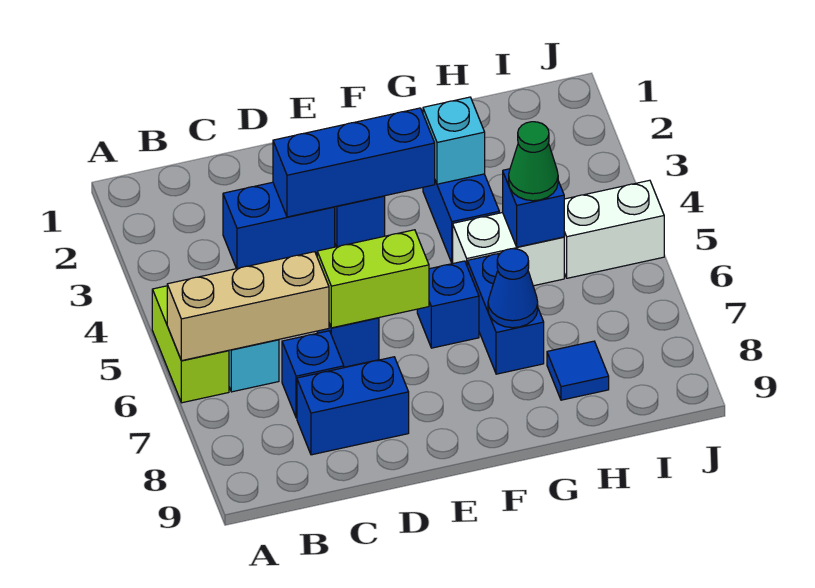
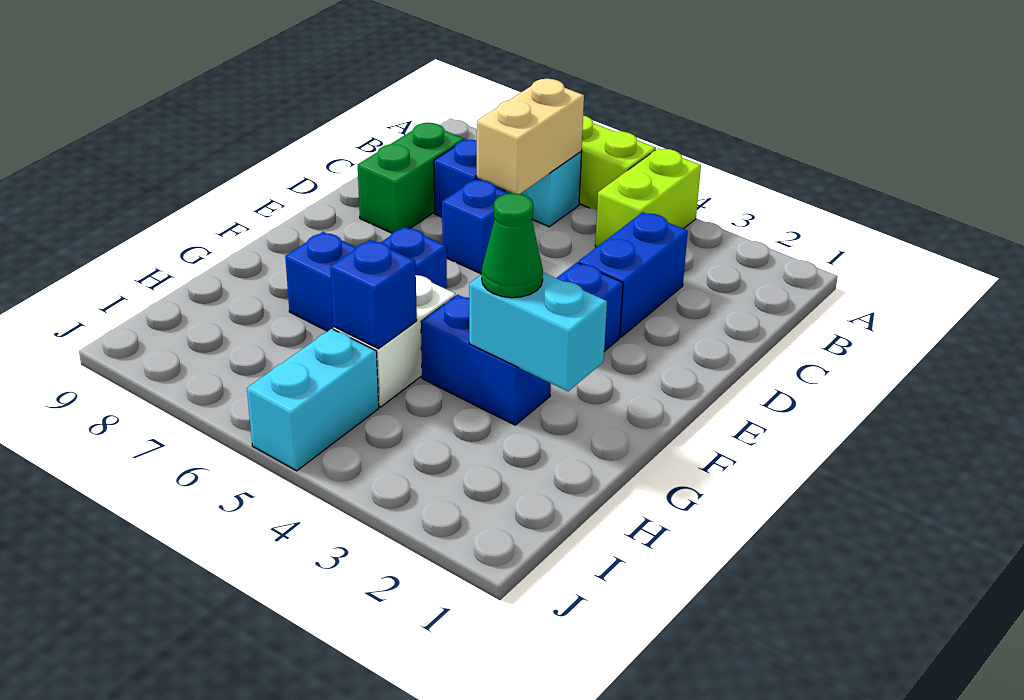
tan brick A6:C6 level 2 -> tan brick B6:C6 level 2
blue brick C8:D8 level 1 -> green brick C8:D8 level 1
blue brick D3:F3 level 2 -> none
lime brick D6:E6 level 2 -> lime brick A4:B4 level 1
cyan brick G3 level 2 -> cyan brick G2:G3 level 2
blue cone G7 level 2 -> none
green cone H5 level 3 -> green cone G3 level 3
blue tile H8 level 1 -> none
white brick I5:J5 level 1 -> cyan brick I5:J5 level 1

